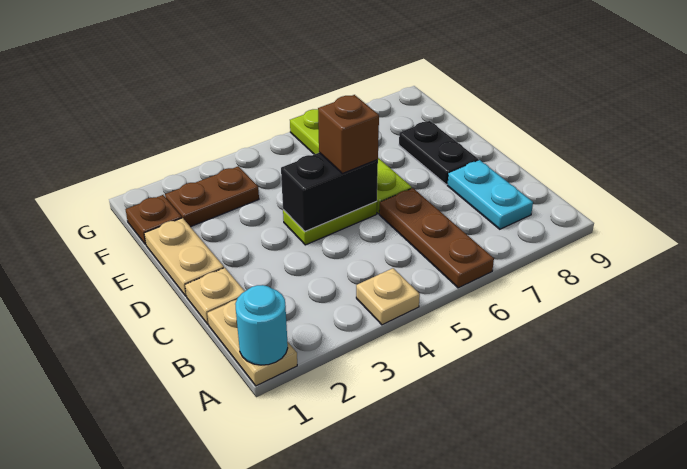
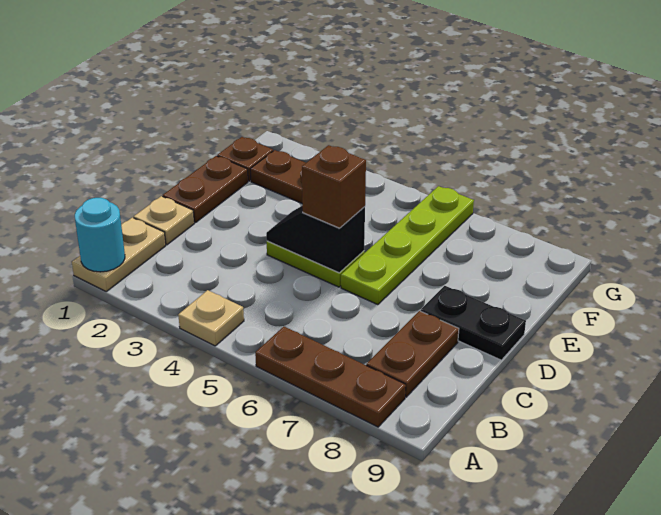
brown plate A6:C6 level 1 -> brown plate A6:A8 level 1
cyan plate B8:C8 level 1 -> brown plate B8:C8 level 1
tan plate D1:E1 level 1 -> brown plate D1:E1 level 1
black brick D4:D5 level 2 -> black slope D4:D5 level 2 top 5
black plate D8:E8 level 1 -> black plate D8:D9 level 1

